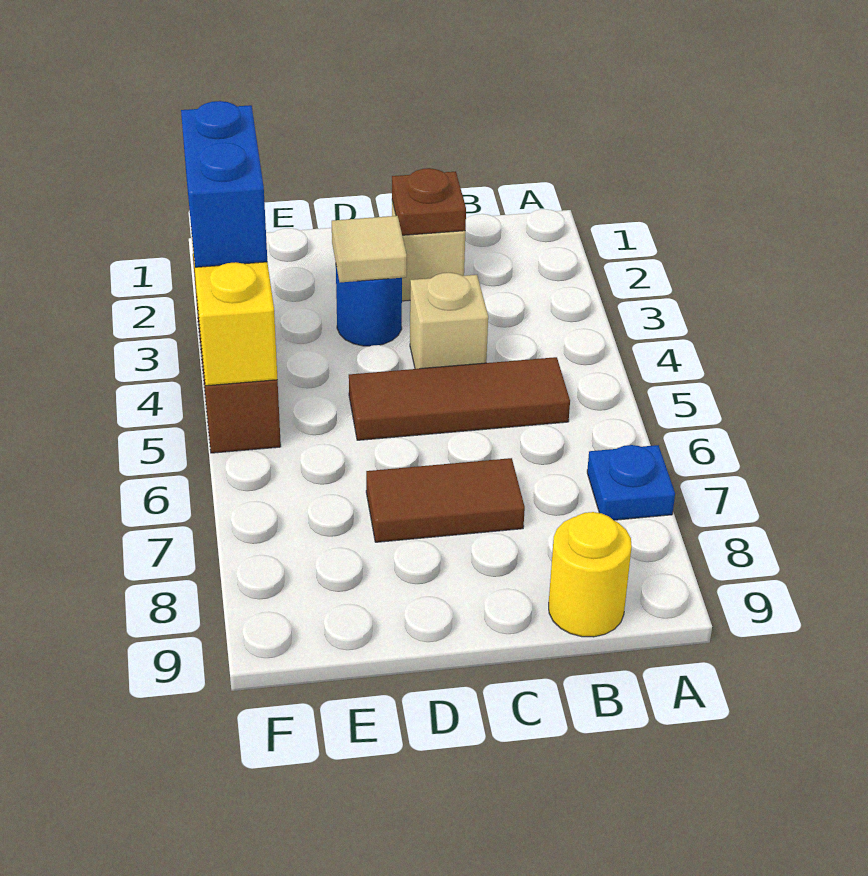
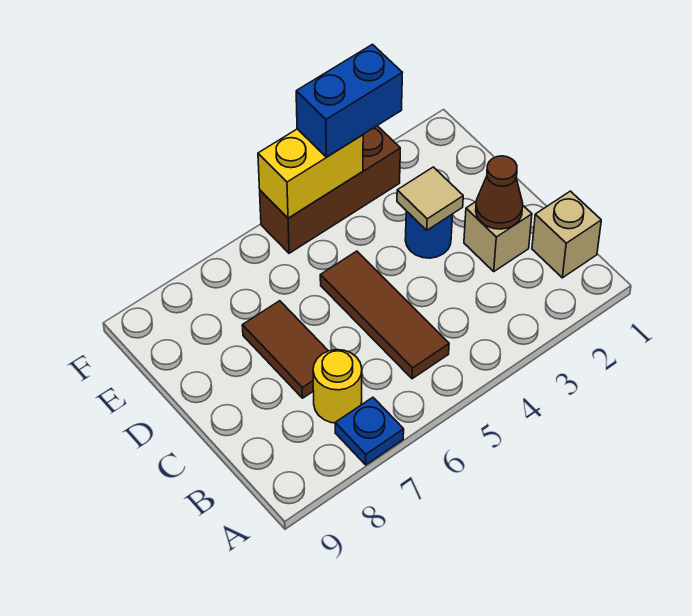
yellow round brick B9 level 1 -> yellow round brick B7 level 1
brown plate C2 level 2 -> brown cone C2 level 2
tan brick C4 level 1 -> tan brick B1 level 1

